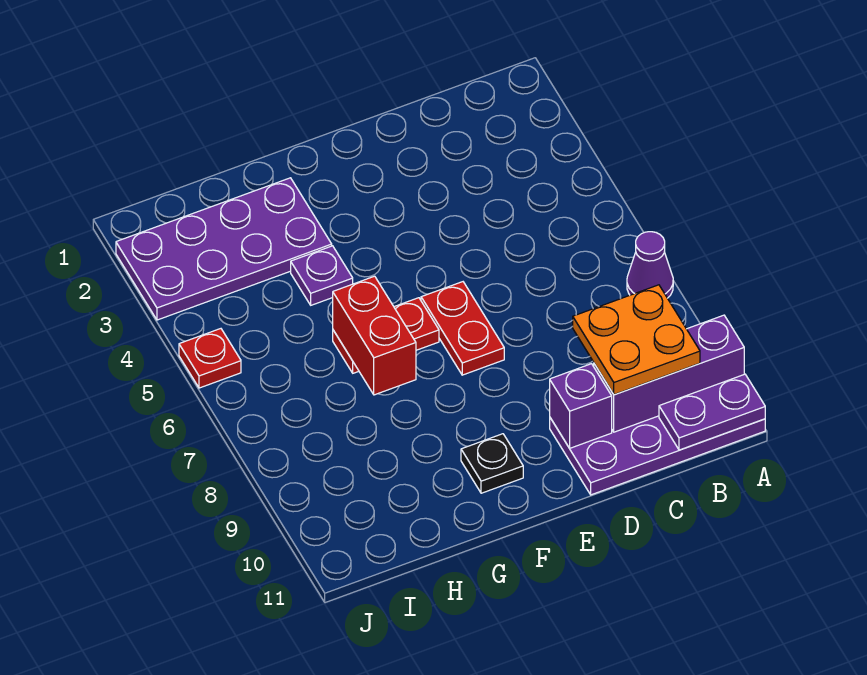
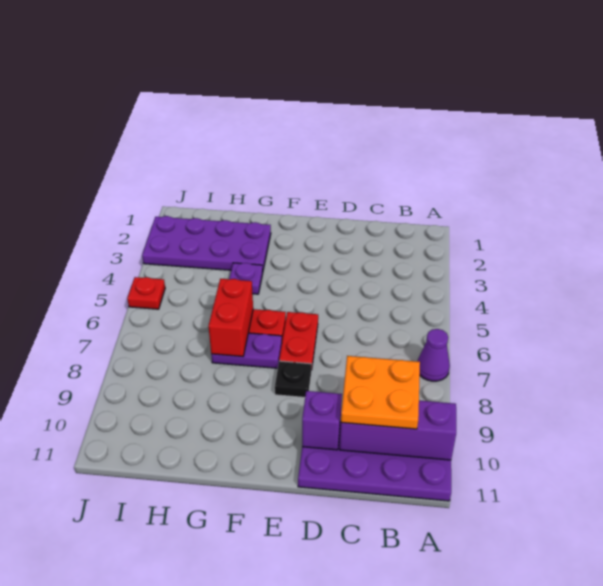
purple plate A11:B11 level 2 -> purple plate F7:G7 level 1
black plate F10 level 1 -> black plate E8 level 1

